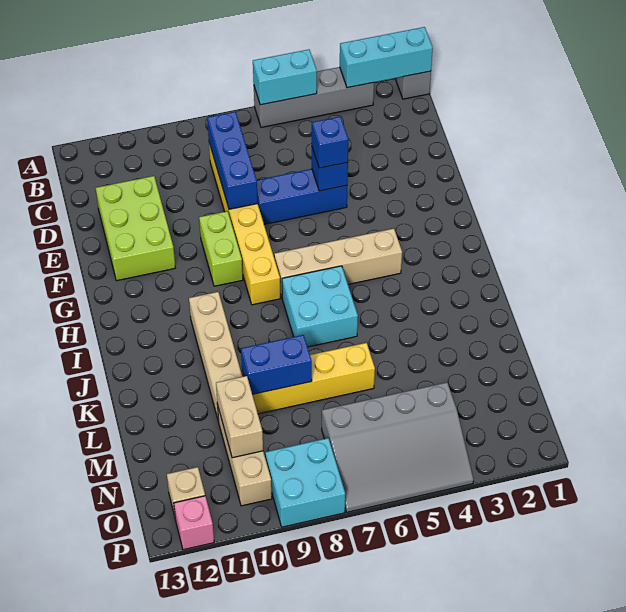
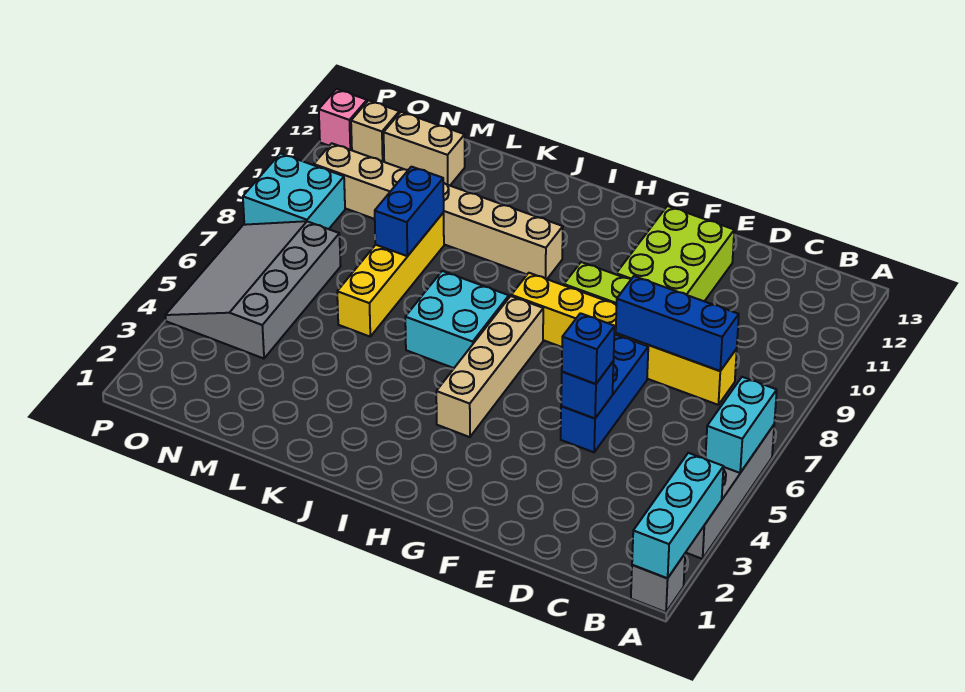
lime brick D11:F12 level 1 -> lime brick E10:F12 level 1
tan brick M10:N10 level 2 -> tan brick M12:N12 level 1

